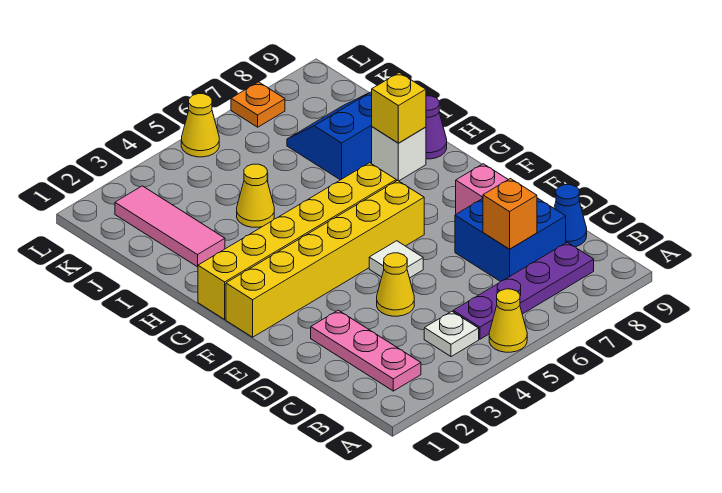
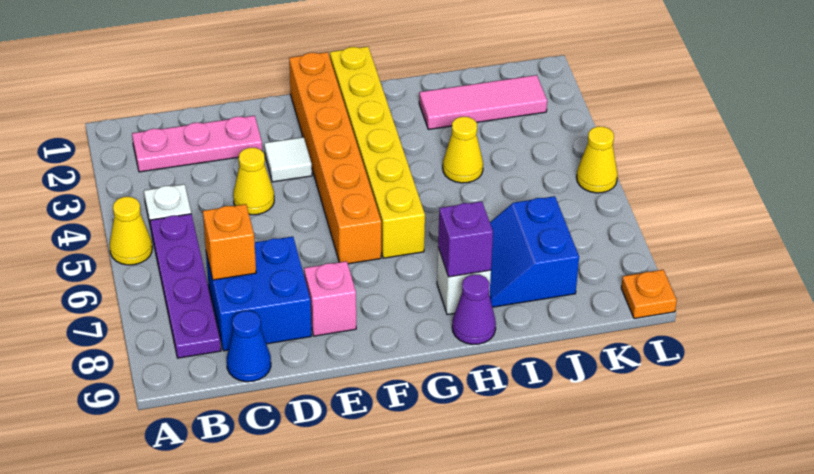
white tile E5 level 1 -> white tile E3 level 1
yellow brick F1:F6 level 1 -> orange brick F1:F6 level 1
yellow brick H8 level 2 -> purple brick H8 level 2
blue slope I7:J8 level 1 top I -> blue slope I7:J8 level 1 top J
orange plate L7 level 1 -> orange plate L9 level 1

